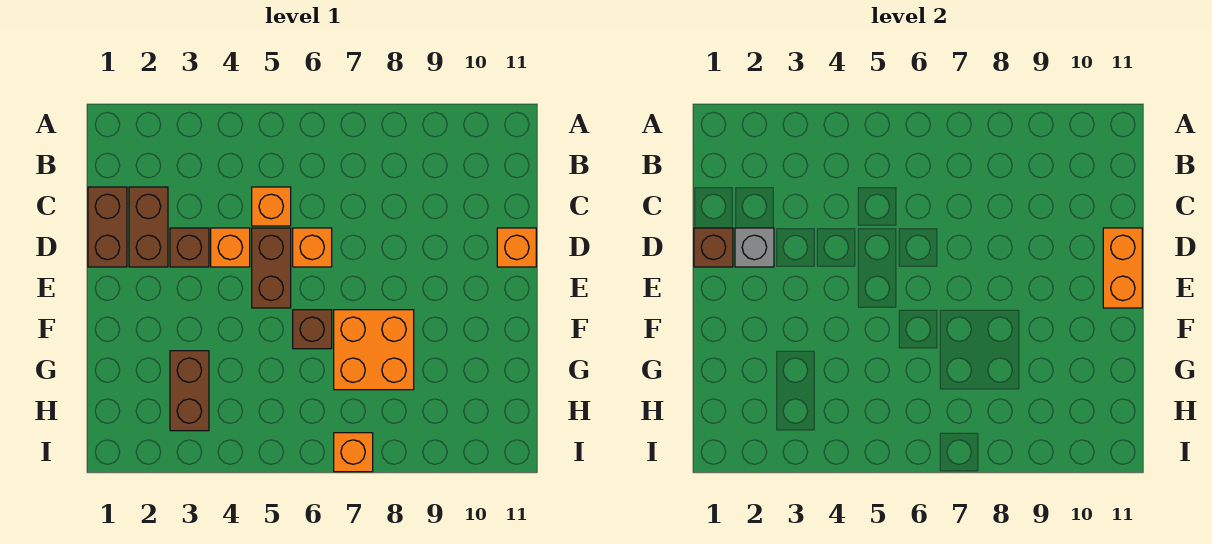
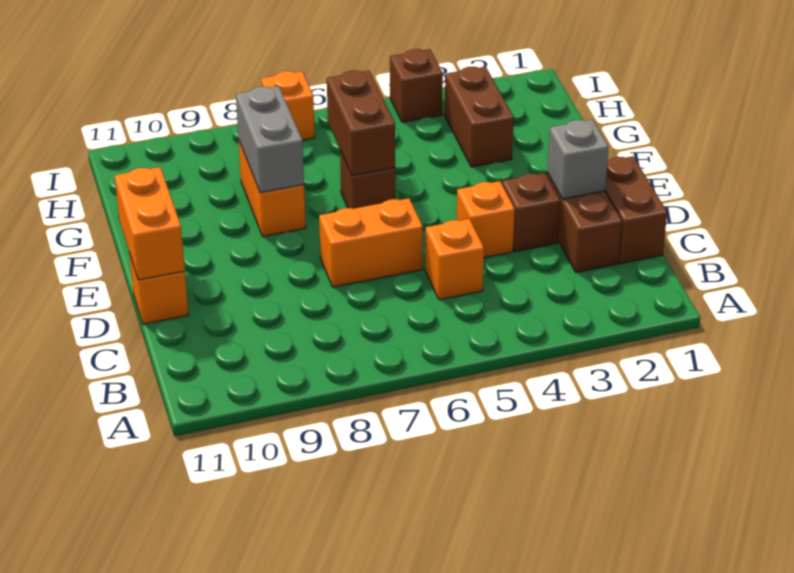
brown brick D1 level 2 -> brown brick I4 level 1
brown brick D5:E5 level 1 -> brown brick F6:G6 level 2
orange brick D6 level 1 -> orange brick D6:D7 level 1
orange brick F7:G8 level 1 -> orange brick F8:G8 level 1
none -> grey brick F8:G8 level 2

